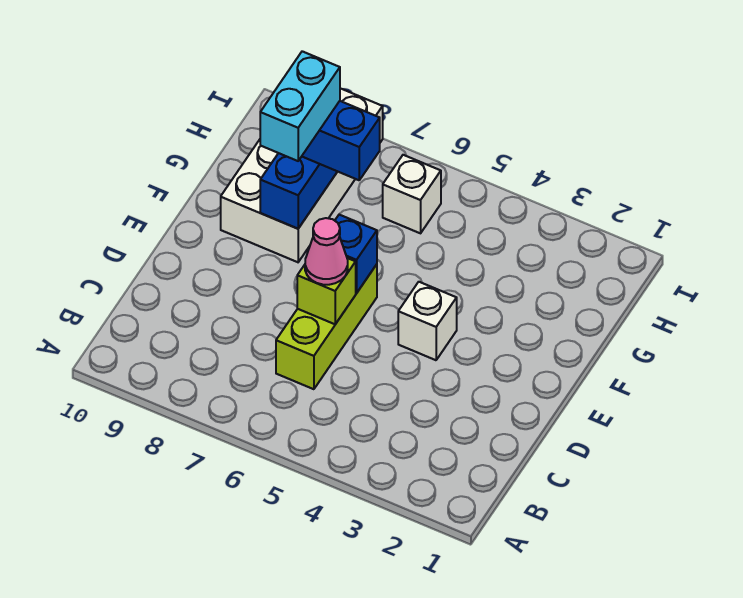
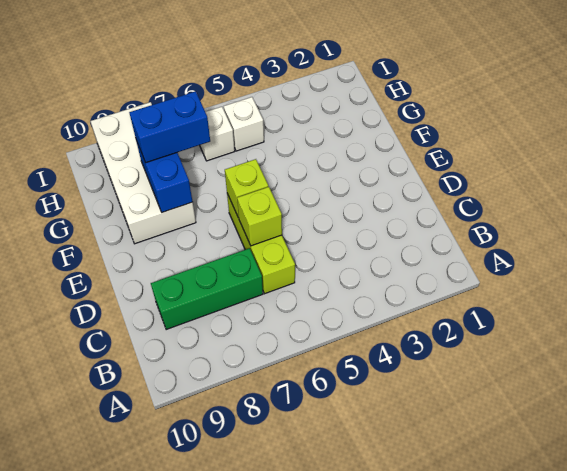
none -> green brick C7:C9 level 1
pink cone D6 level 3 -> none
white brick E4 level 1 -> white brick H5 level 1
blue brick E6 level 2 -> lime brick E6 level 2
cyan brick F8:G8 level 4 -> none

